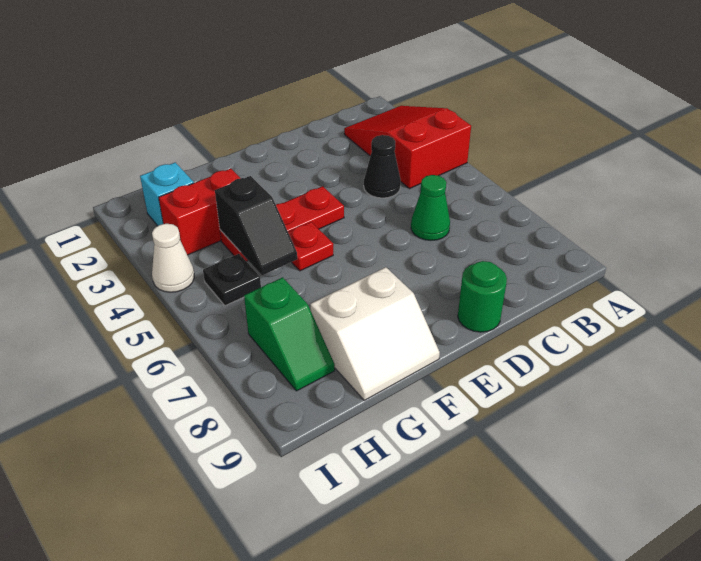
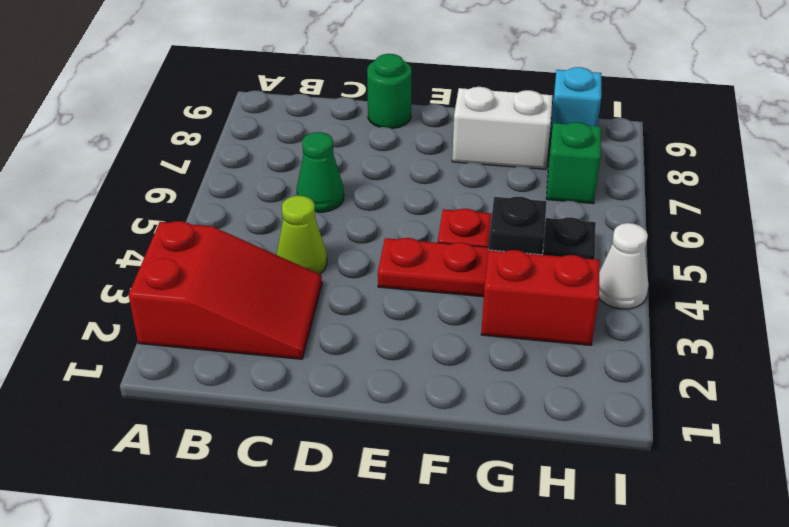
red slope A2:B4 level 1 top 4 -> red slope A2:C3 level 1 top A
black cone C4 level 1 -> lime cone C4 level 1
cyan brick H2 level 1 -> cyan brick H9 level 1

